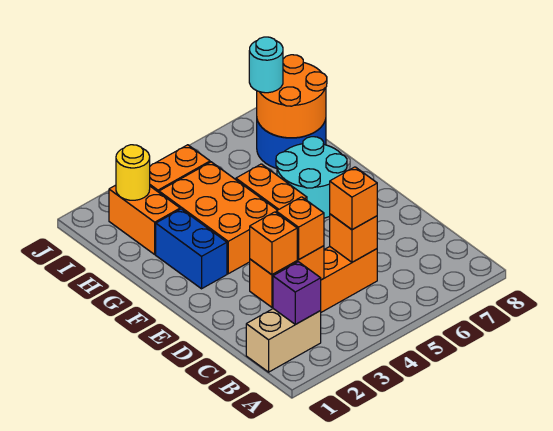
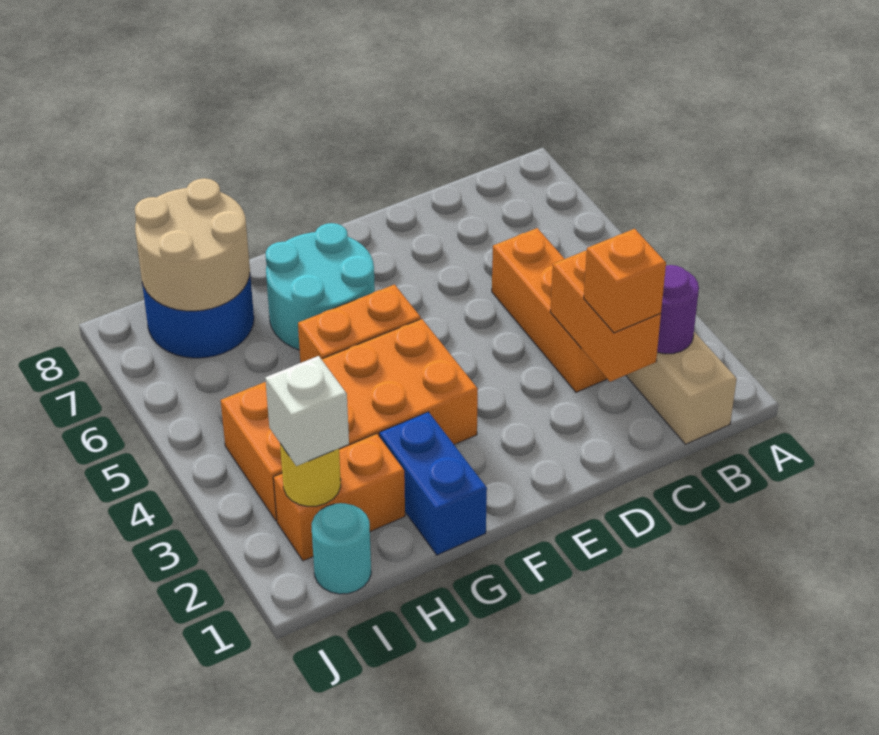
purple brick B2 level 2 -> purple round brick B2 level 2
orange brick C3 level 3 -> none
orange brick C5 level 2 -> none
orange brick C5 level 3 -> none
blue brick F2:G2 level 1 -> blue brick G1:G2 level 1
orange round brick H7:I8 level 2 -> tan round brick H7:I8 level 2
none -> white brick I2 level 3
cyan round brick I7 level 3 -> cyan round brick I1 level 1

